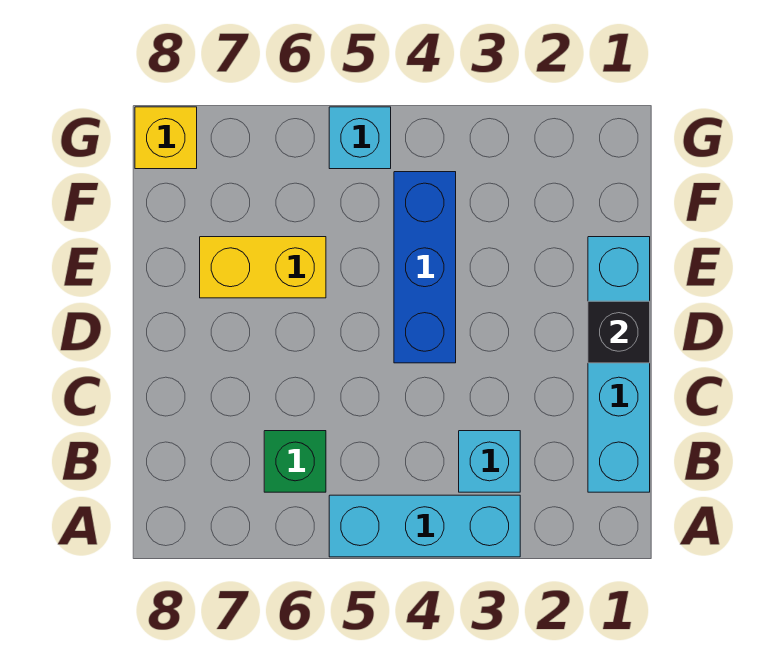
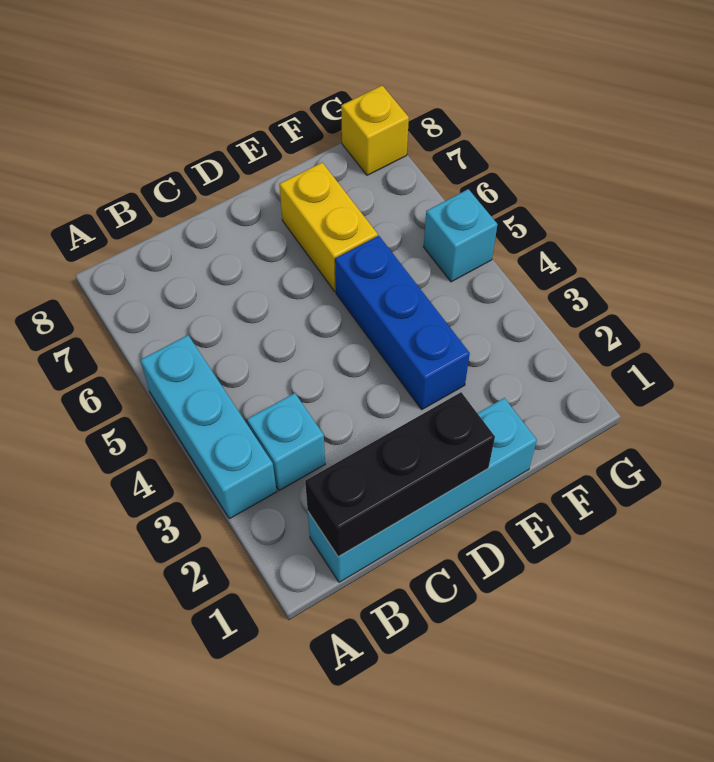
green brick B6 level 1 -> none
black brick D1 level 2 -> black brick B1:D1 level 2
blue brick D4:F4 level 1 -> blue brick E3:E5 level 1

